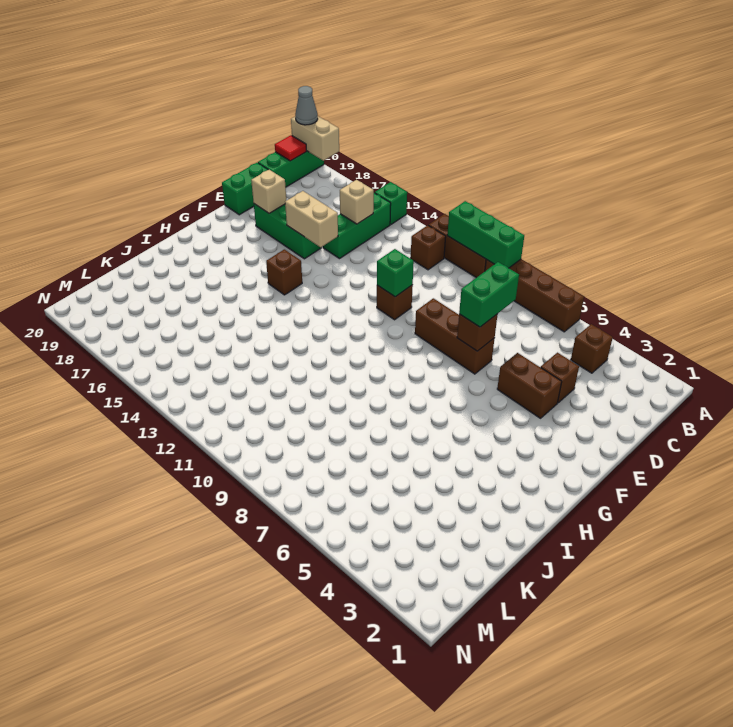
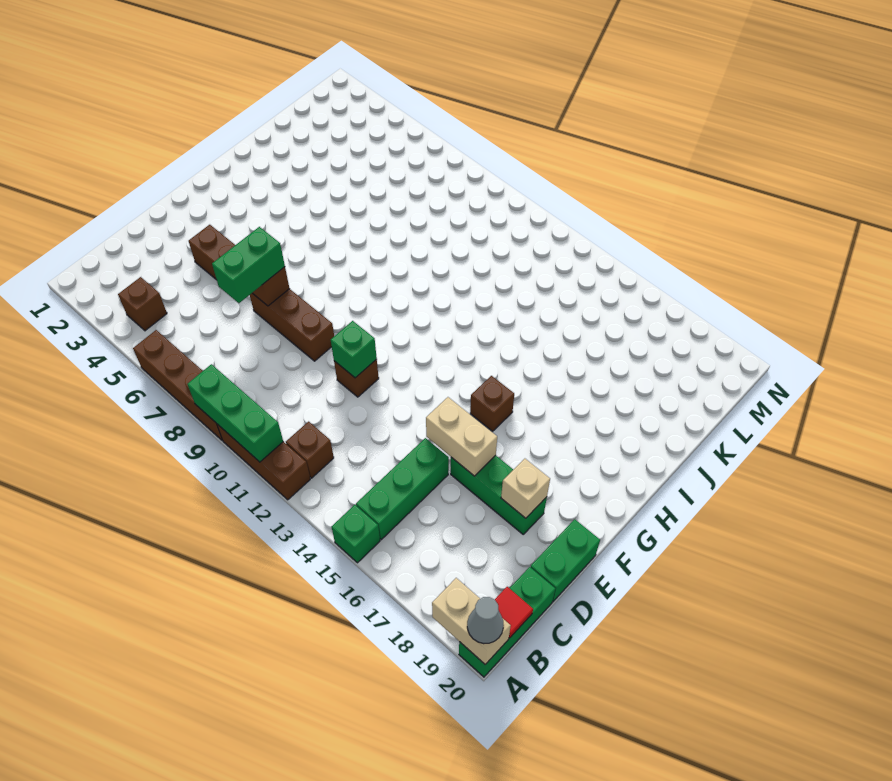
tan brick C15 level 2 -> none
brown brick D4 level 1 -> none

